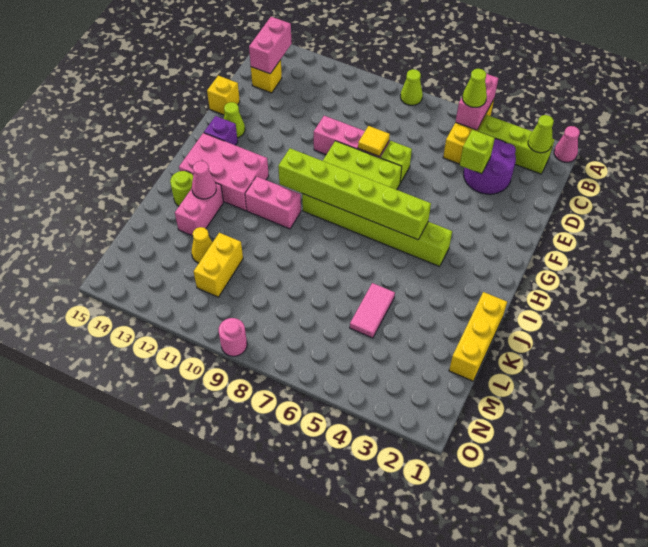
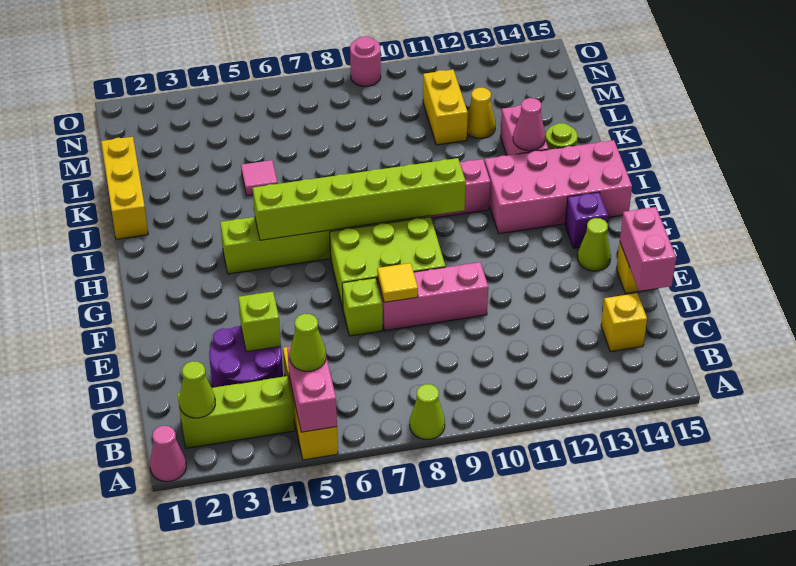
pink brick B14:C14 level 2 -> pink brick D15:E15 level 2
pink brick H12:I14 level 1 -> pink brick H12:I15 level 1
pink tile K5:L5 level 1 -> pink tile K5 level 1

